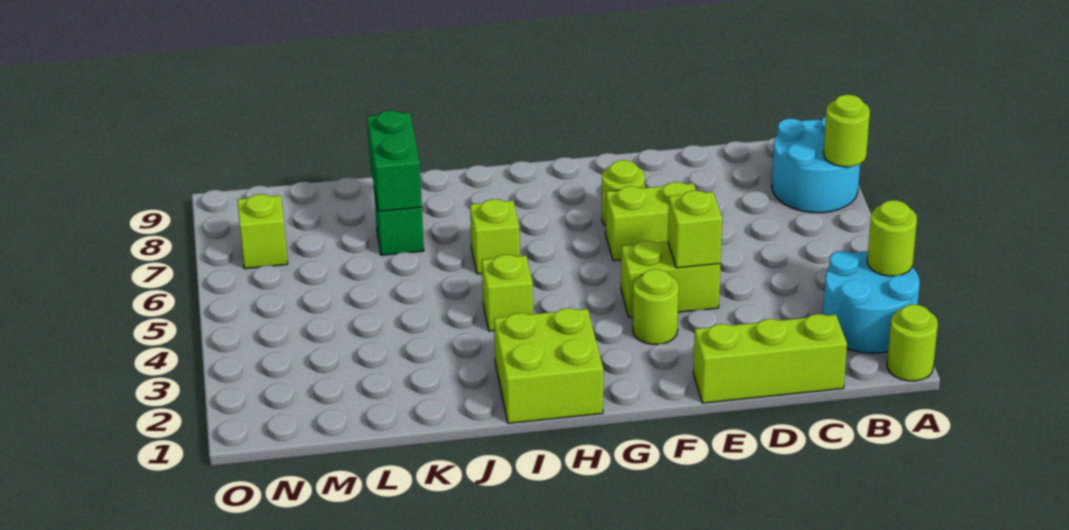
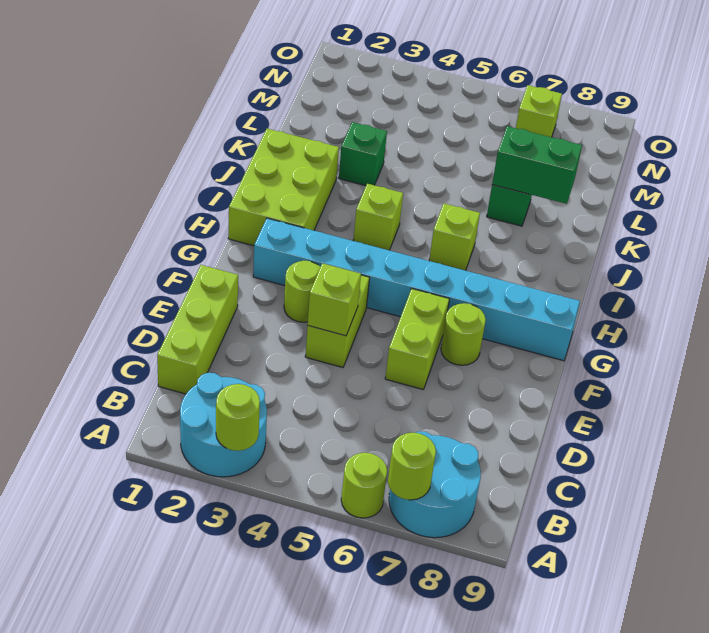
lime round brick A1 level 1 -> lime round brick A6 level 1
none -> cyan brick G2:G9 level 1
lime brick H1:I2 level 1 -> lime brick H1:J2 level 1
none -> green brick K3 level 1

